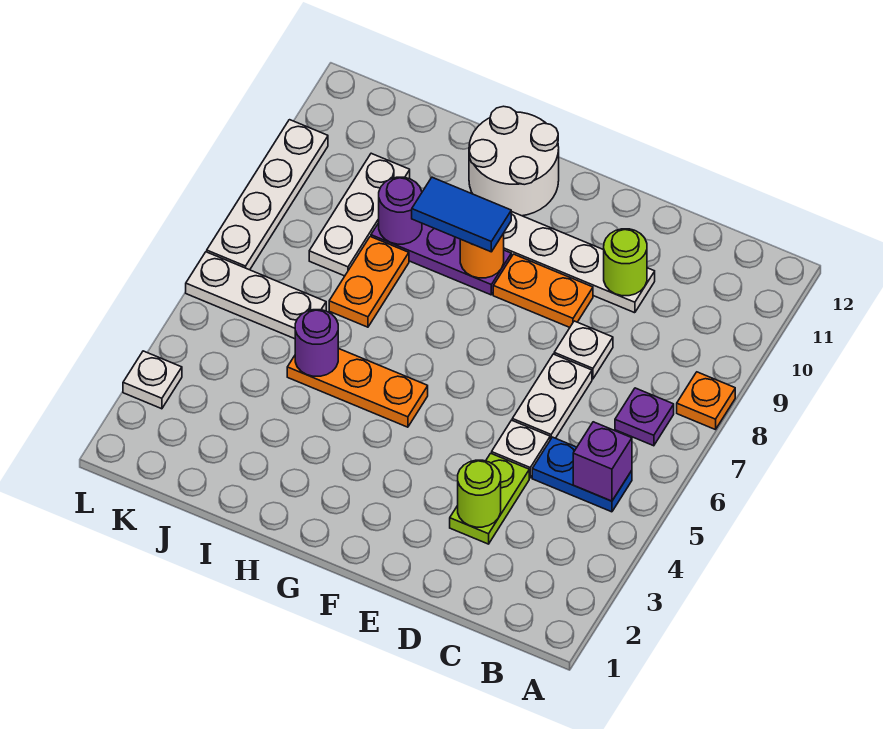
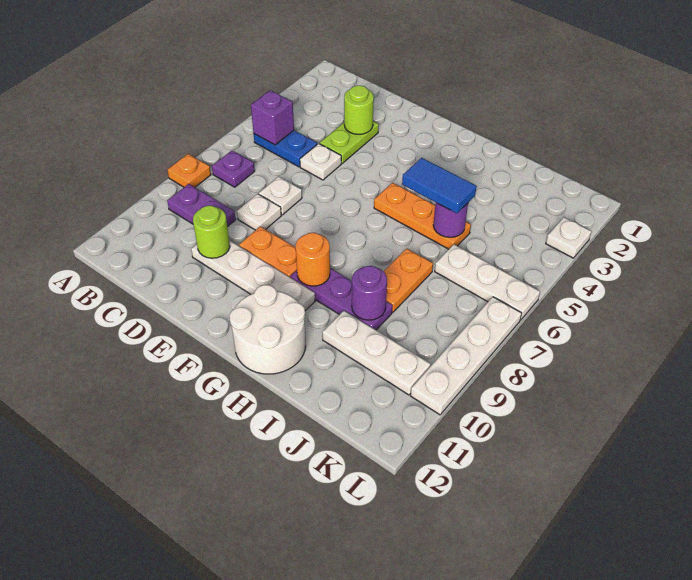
none -> purple plate B9:C9 level 1
white plate D6:D7 level 1 -> white plate D7 level 1
blue tile G9:H9 level 3 -> blue tile H5:I5 level 3
white plate J8:J10 level 1 -> white plate I10:K10 level 1

